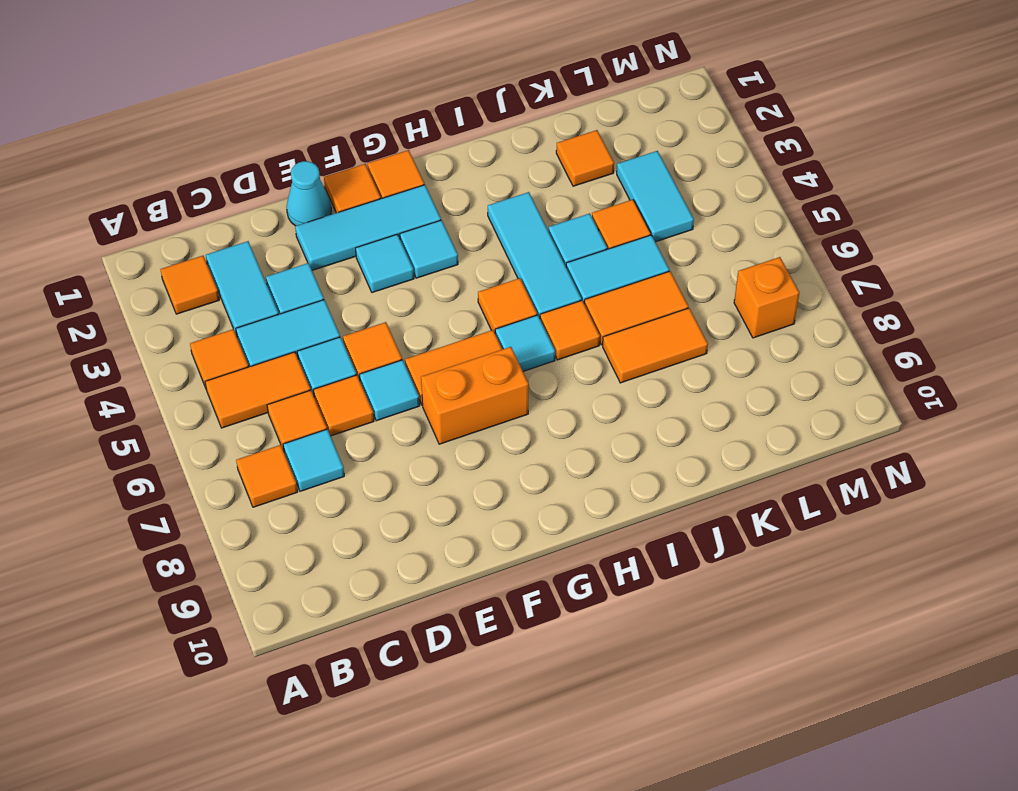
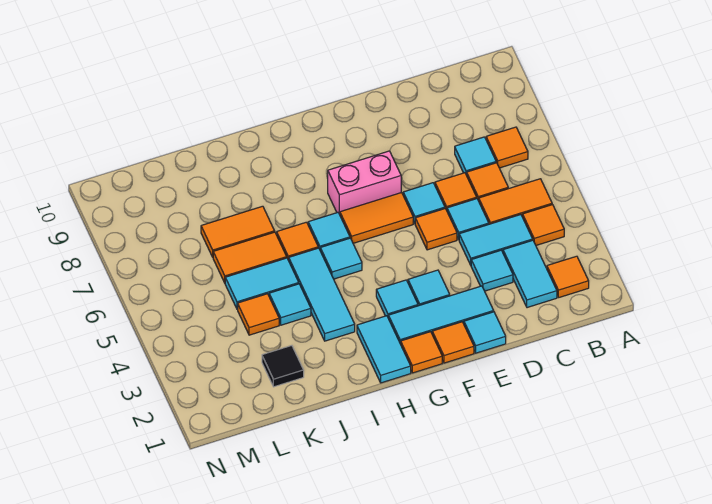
cyan cone E1 level 1 -> cyan tile E1 level 1
orange brick F7:G7 level 1 -> pink brick F7:G7 level 1
orange tile H5 level 1 -> cyan tile H5 level 1
orange tile K2 level 1 -> black tile K2 level 1
cyan tile L3:L4 level 1 -> cyan tile H1:H2 level 1
orange brick M7 level 1 -> none

